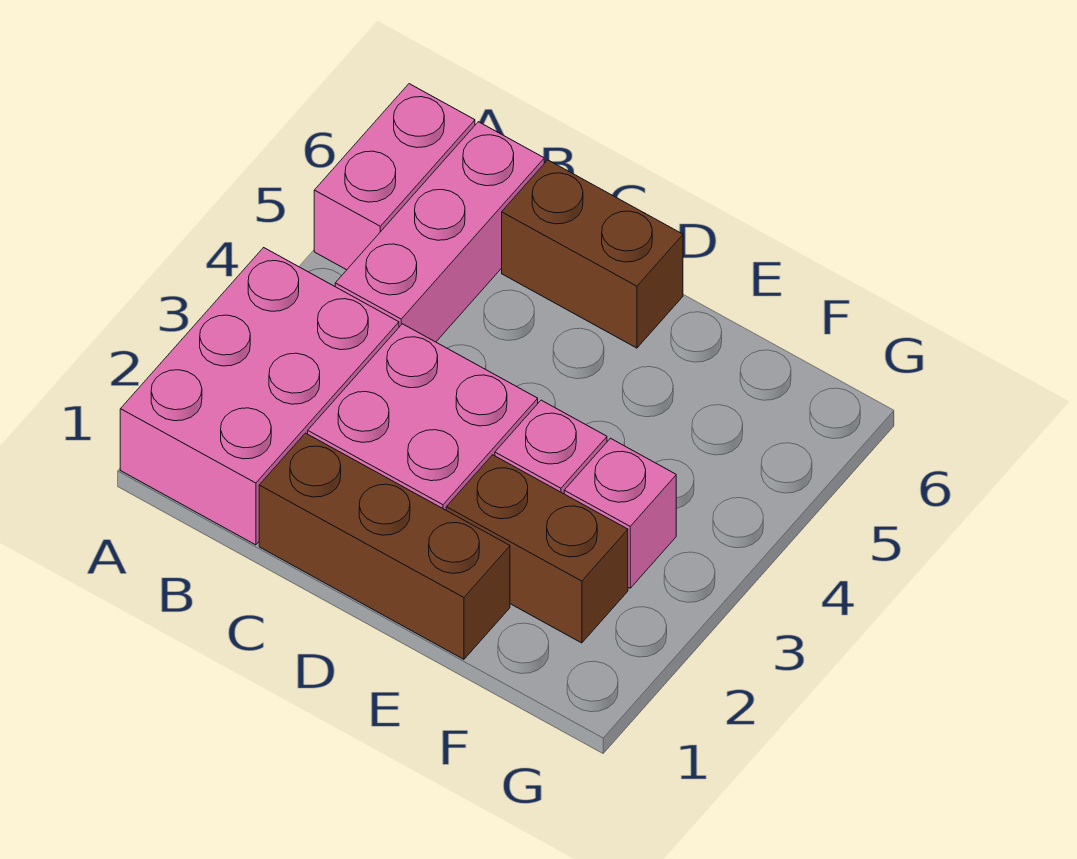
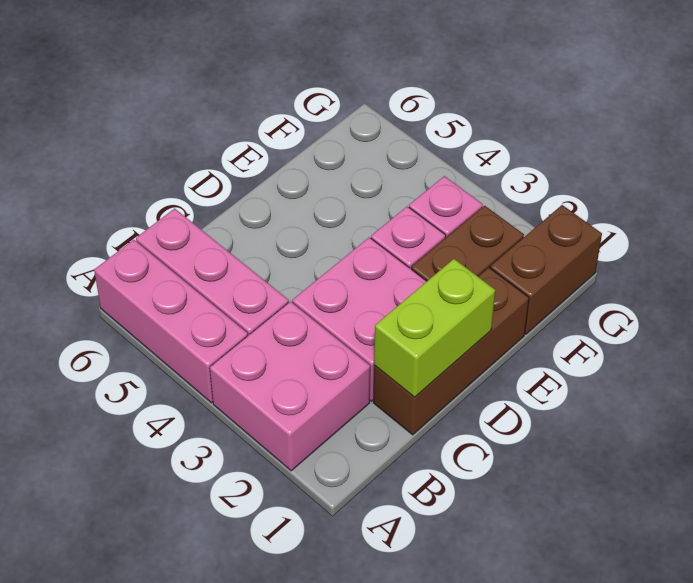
pink brick A1:B3 level 1 -> pink brick A2:B3 level 1
pink brick A5:A6 level 1 -> pink brick A4:A6 level 1
none -> lime brick C1:D1 level 2
brown brick C6:D6 level 1 -> brown brick F1:G1 level 1

